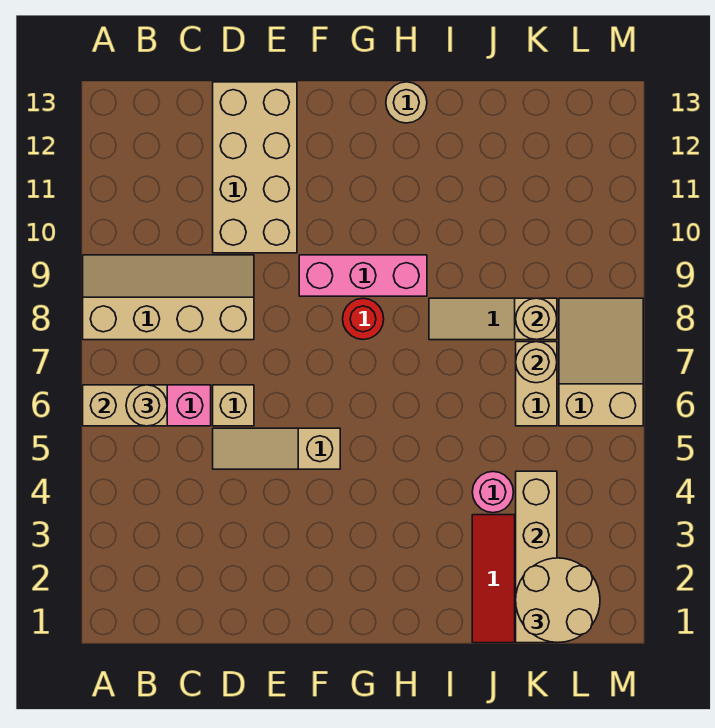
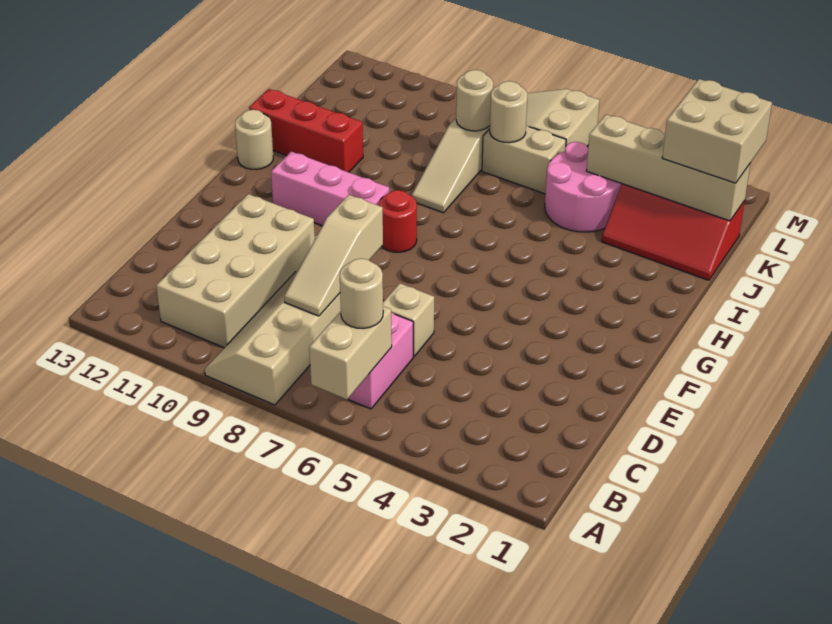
tan slope D5:F5 level 1 top F -> tan slope C8:E8 level 2 top E
tan brick D10:E13 level 1 -> tan brick B10:E11 level 1
pink brick F9:H9 level 1 -> pink brick G9:G11 level 1
none -> red brick I11:I13 level 1
pink round brick J4 level 1 -> pink round brick J4:K5 level 1
tan round brick K1:L2 level 3 -> tan brick K1:L2 level 3

